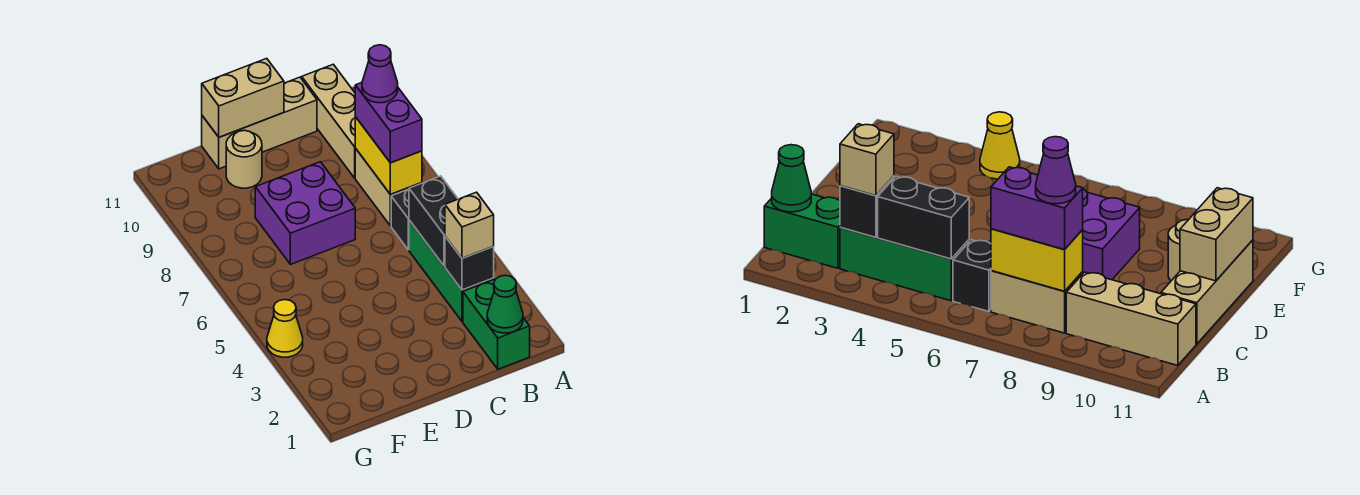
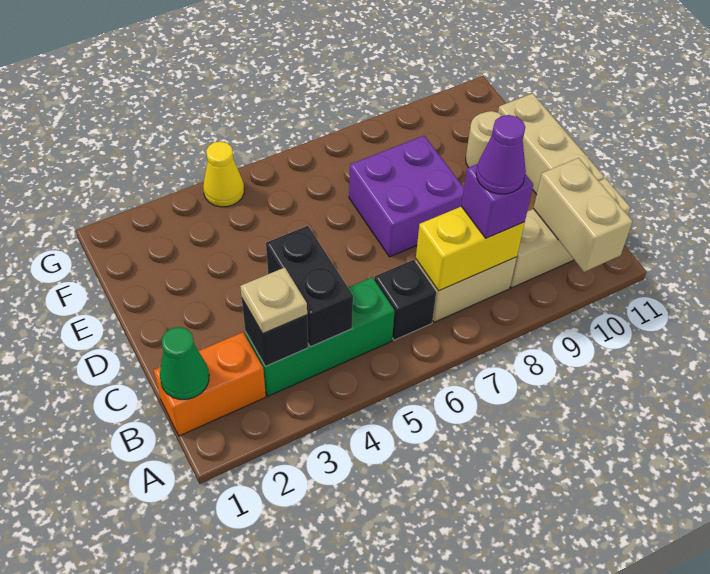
green brick B1:B2 level 1 -> orange brick B1:B2 level 1
tan brick B3 level 3 -> tan plate B3 level 3
black brick B4:B5 level 2 -> black brick B4:C4 level 2
purple brick B7:B8 level 3 -> purple brick B8 level 3
tan brick D11:E11 level 2 -> tan brick A10:B10 level 2

